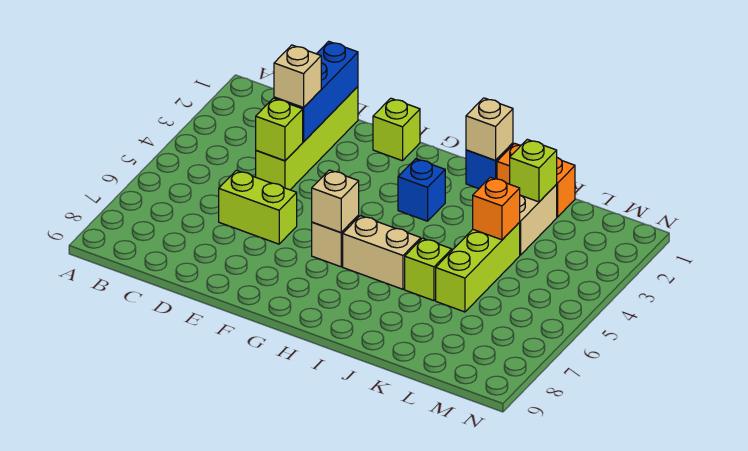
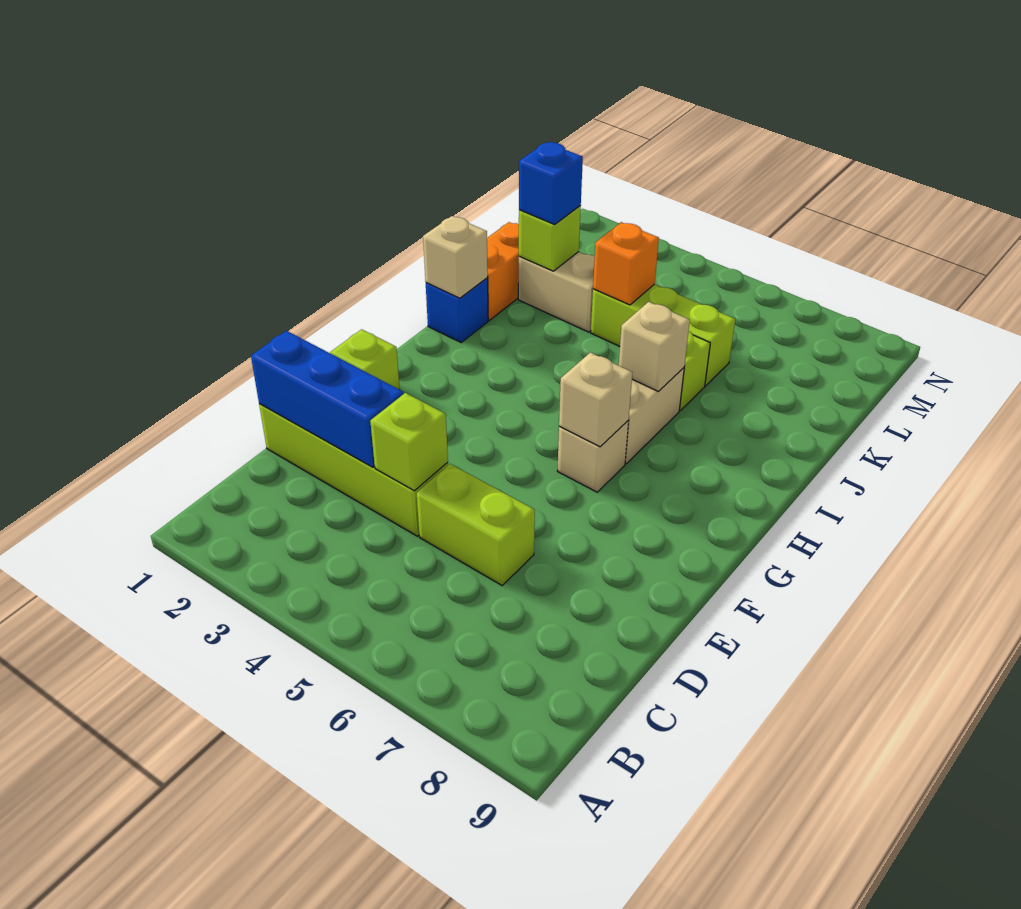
tan brick D3 level 3 -> tan brick I6 level 2
lime brick D6:E6 level 1 -> lime brick D5:D6 level 1
blue brick H3 level 1 -> blue brick K2 level 3

